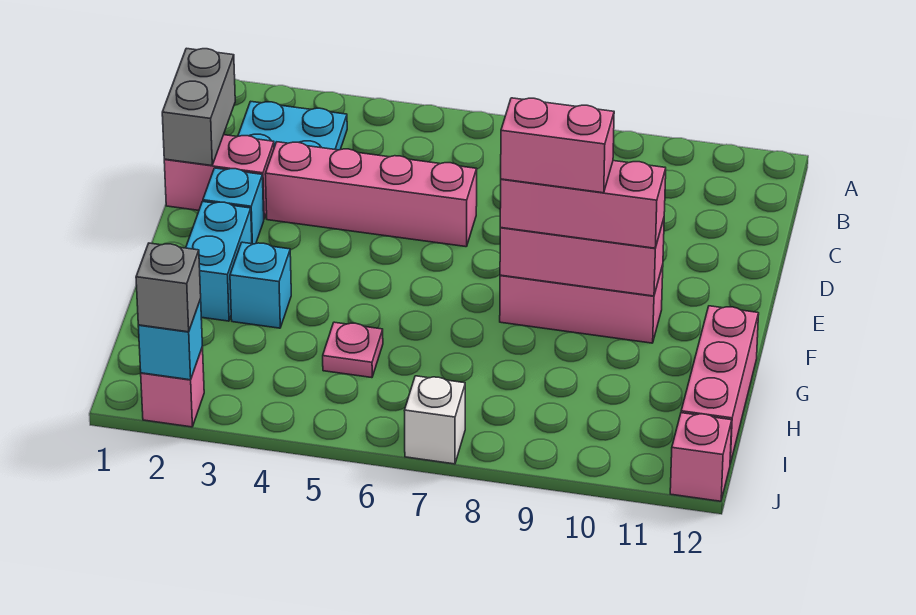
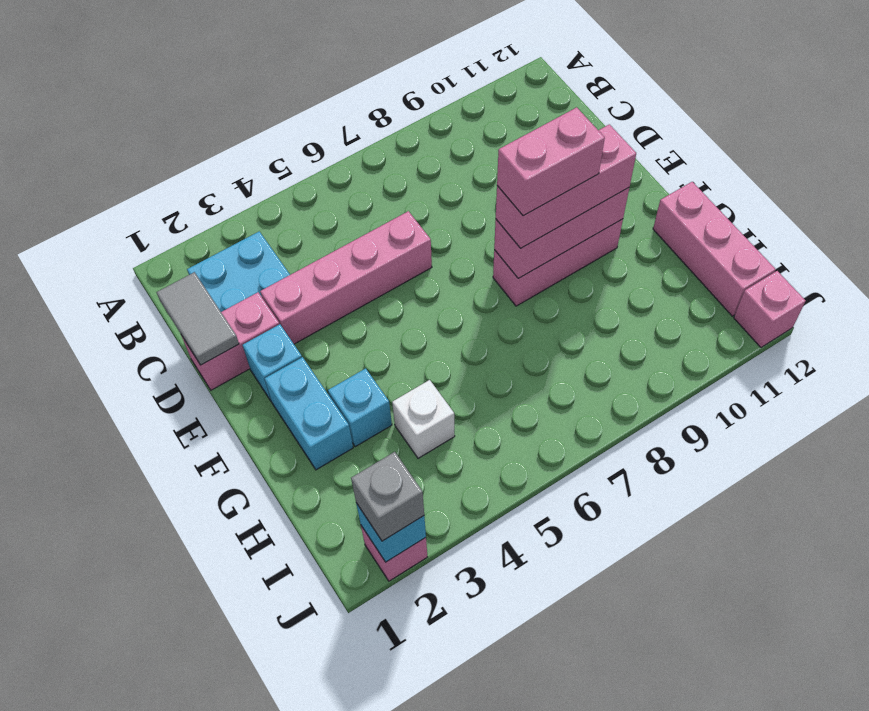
grey brick C1:D1 level 2 -> grey tile C1:D1 level 2
pink plate H5 level 1 -> none
white brick J7 level 1 -> white brick H4 level 1

